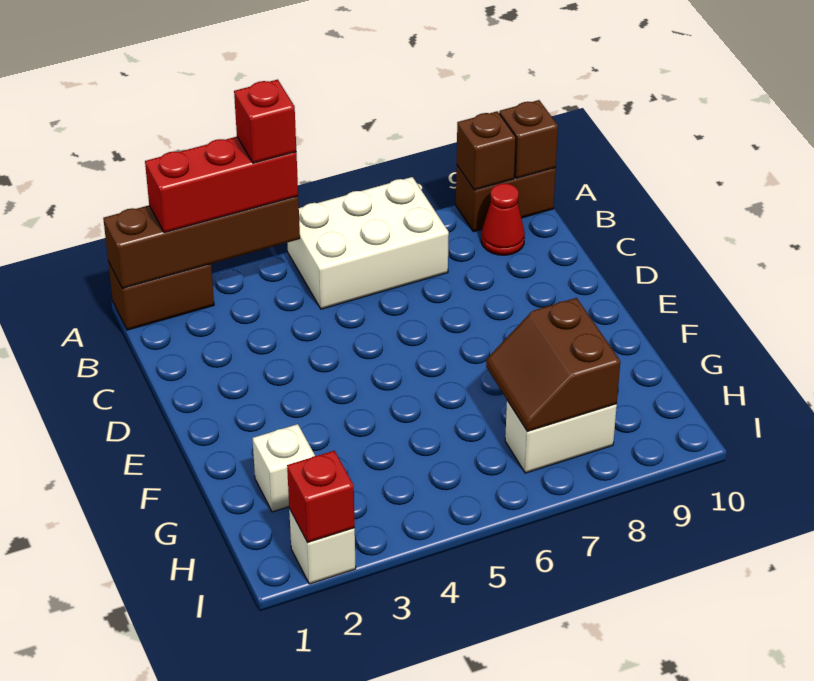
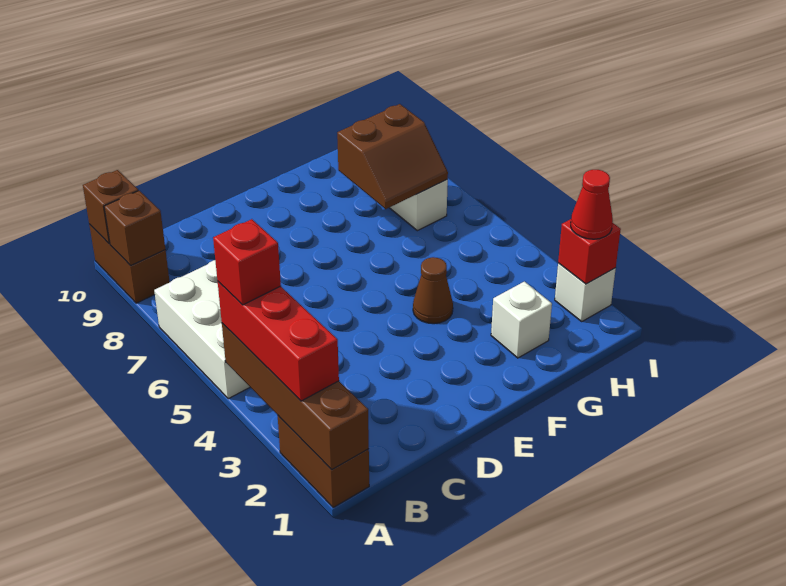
red cone B9 level 1 -> red cone I2 level 3
none -> brown cone F4 level 1

